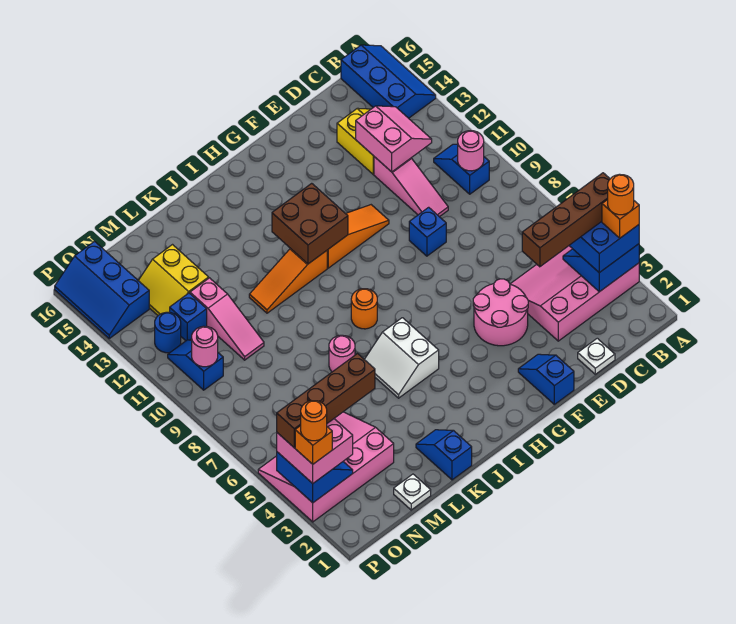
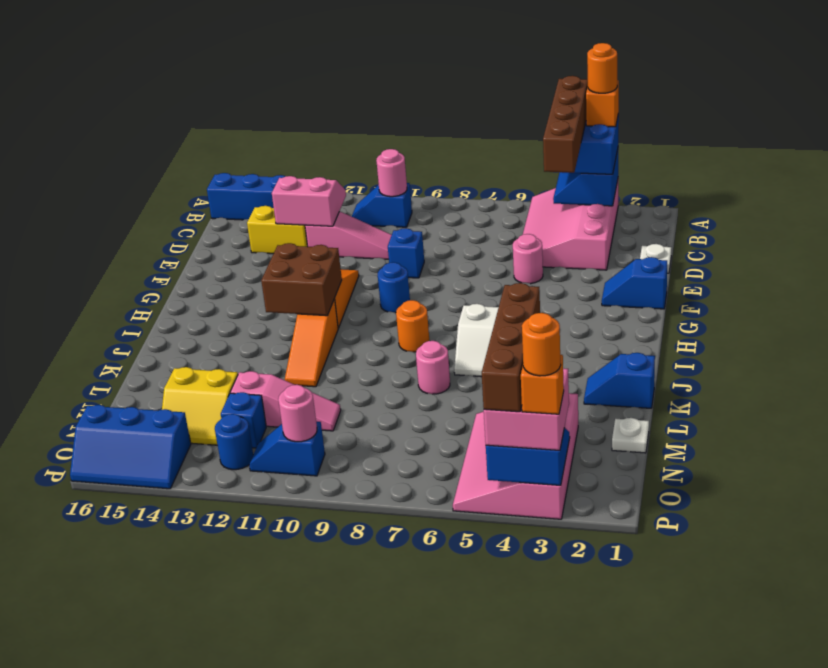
pink round brick E4:F5 level 1 -> pink round brick E5 level 1
none -> blue round brick G9 level 1

